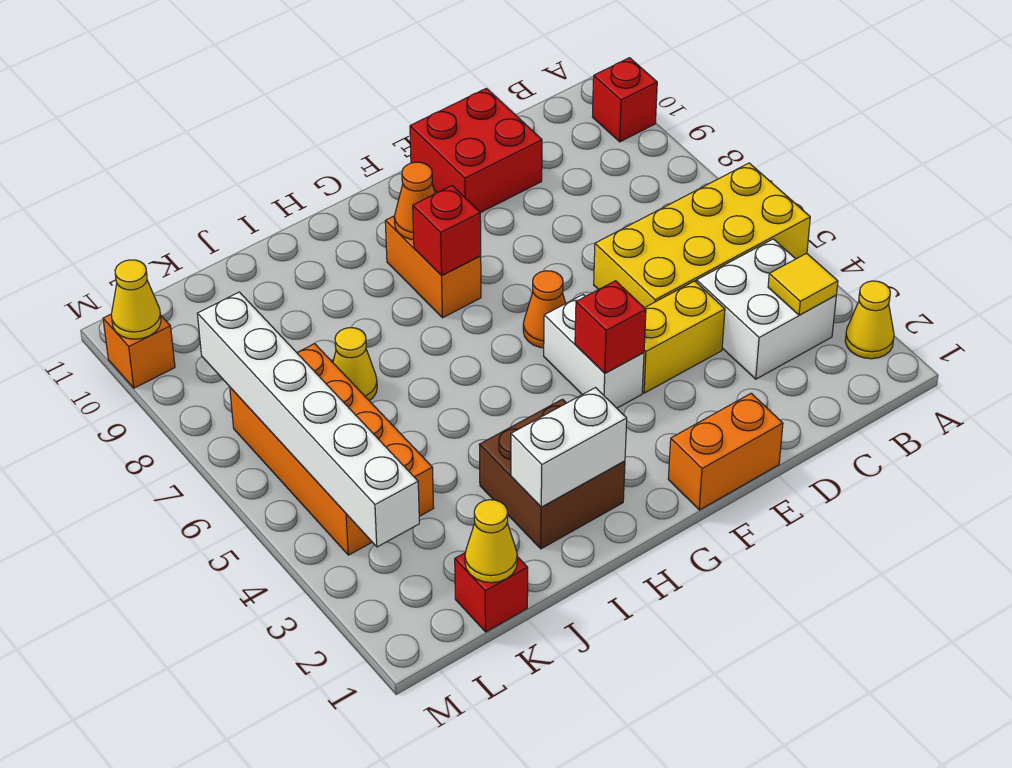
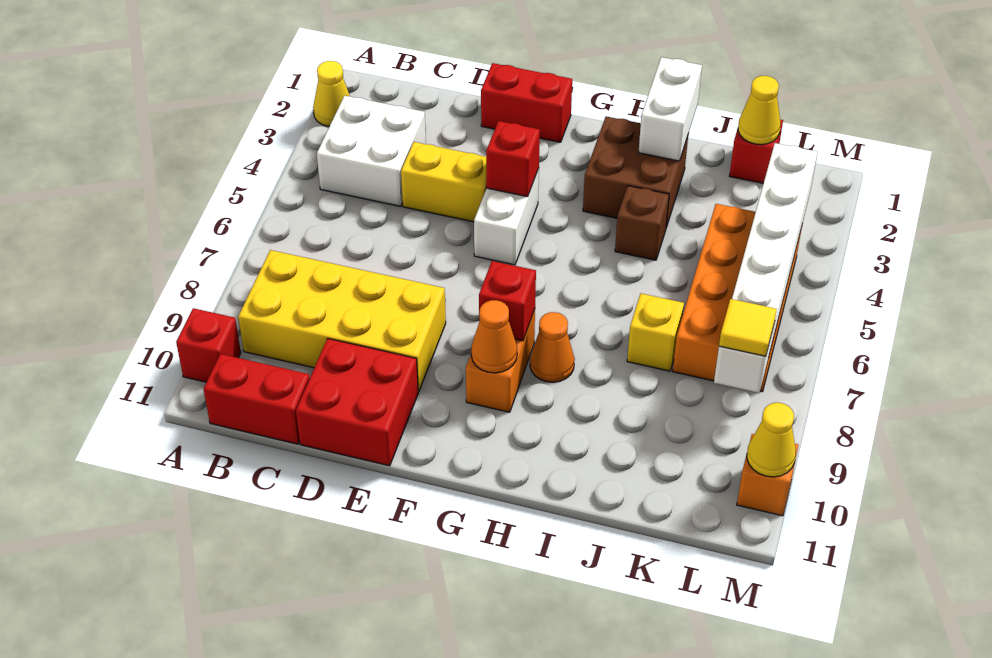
yellow brick A5:D6 level 1 -> yellow brick B8:E9 level 1
yellow tile B3 level 2 -> yellow tile L8 level 3
none -> red brick B11:C11 level 1
orange brick E1:F1 level 1 -> red brick E1:F1 level 1
orange cone F6 level 1 -> orange cone H8 level 1
white brick H2:I2 level 2 -> white brick I1:I2 level 2
none -> brown brick I4 level 1
yellow cone J7 level 1 -> yellow brick J7 level 1

